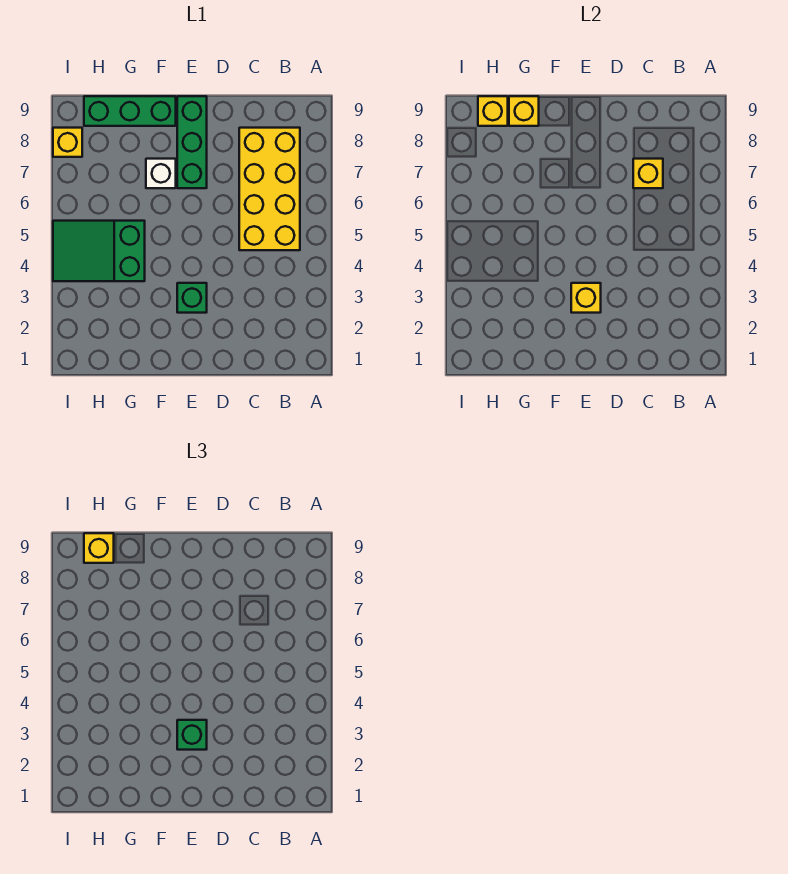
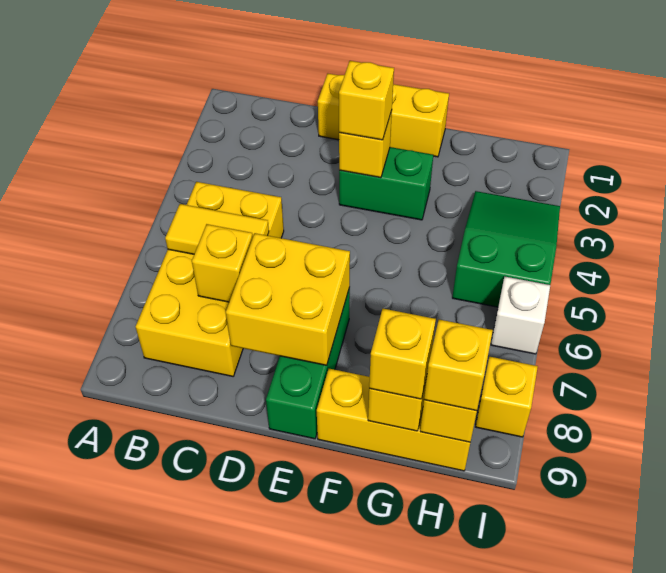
none -> yellow tile B6:C6 level 2
none -> yellow brick D1:F1 level 1
none -> yellow brick D7:E8 level 2
green brick E3 level 1 -> green brick E3:F3 level 1
green brick E3 level 3 -> yellow brick E3 level 3
white brick F7 level 1 -> white brick I6 level 1
green brick F9:H9 level 1 -> yellow brick F9:H9 level 1
green slope G4:I5 level 1 top G -> green slope H3:I5 level 1 top 5
none -> yellow brick G9 level 3

